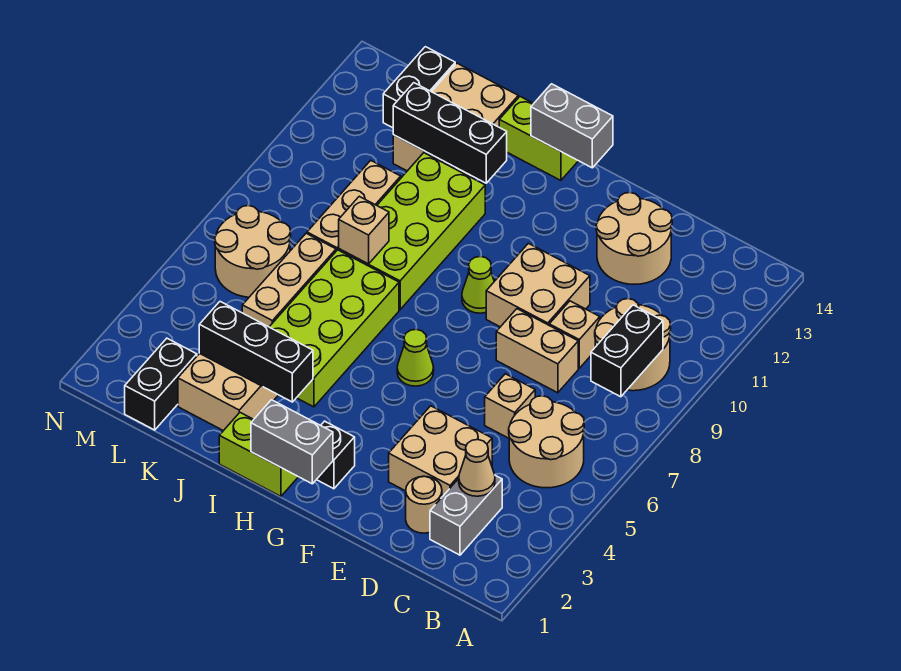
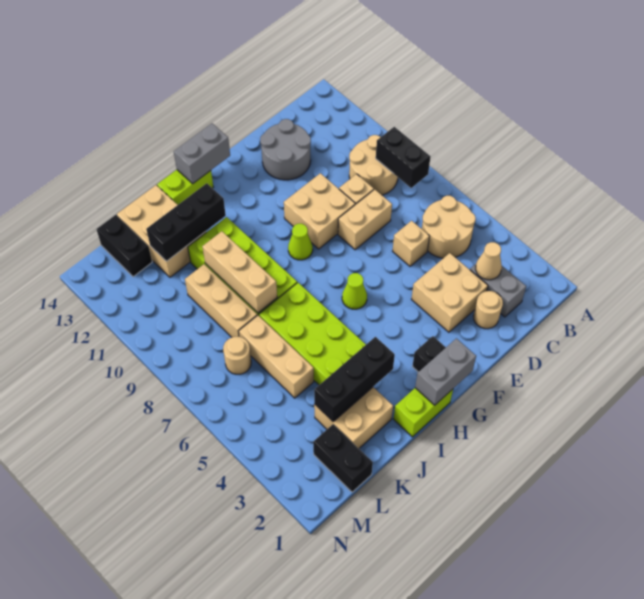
tan round brick D12:E13 level 1 -> grey round brick D12:E13 level 1
tan brick J8 level 2 -> tan brick J8:J10 level 2
tan round brick L6:M7 level 1 -> tan round brick L7 level 1

